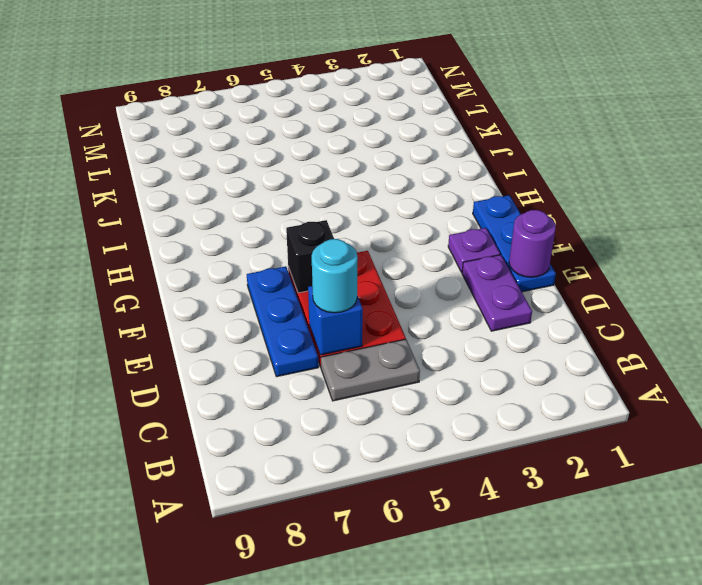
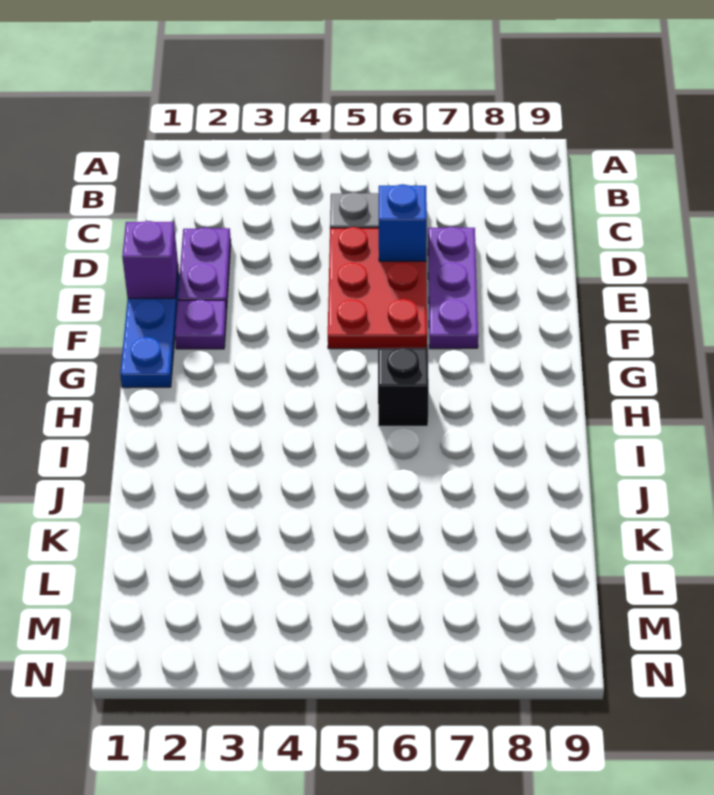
cyan round brick D6 level 3 -> none
blue plate D7:F7 level 1 -> purple plate D7:F7 level 1
purple round brick E1 level 2 -> purple brick E1 level 2
black brick F6 level 2 -> black brick H6 level 1

